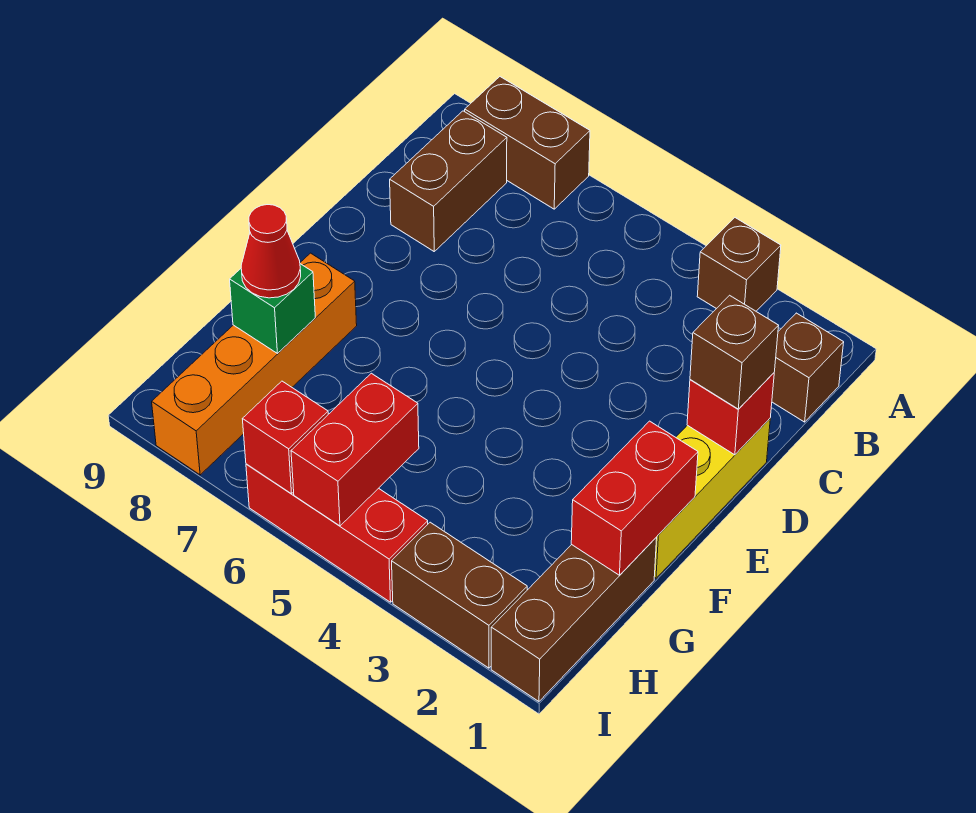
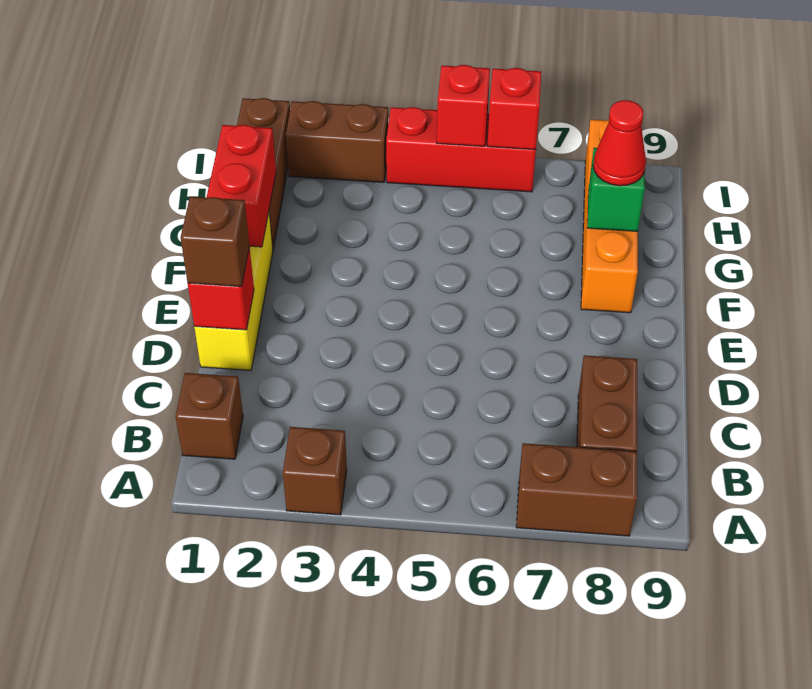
red brick H5:I5 level 2 -> red brick I5 level 2

